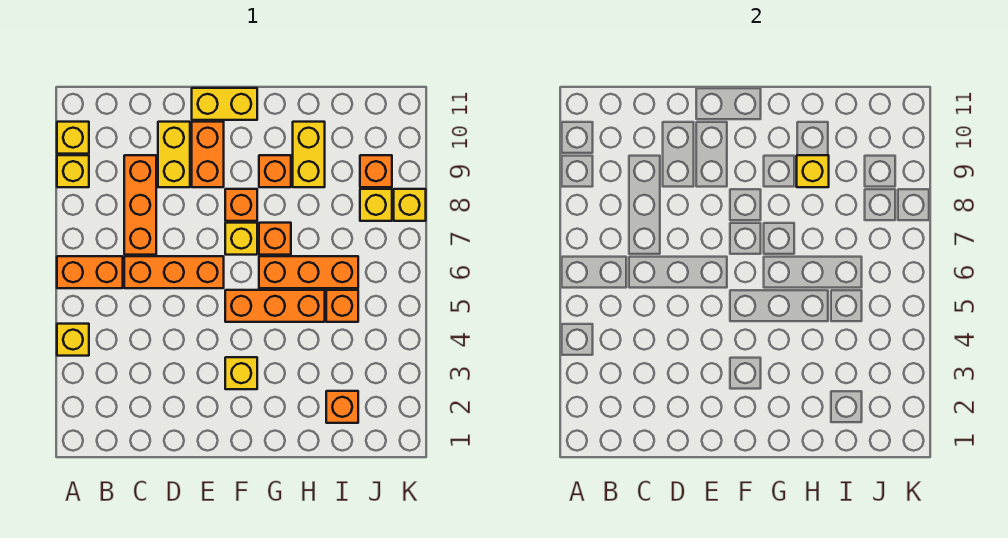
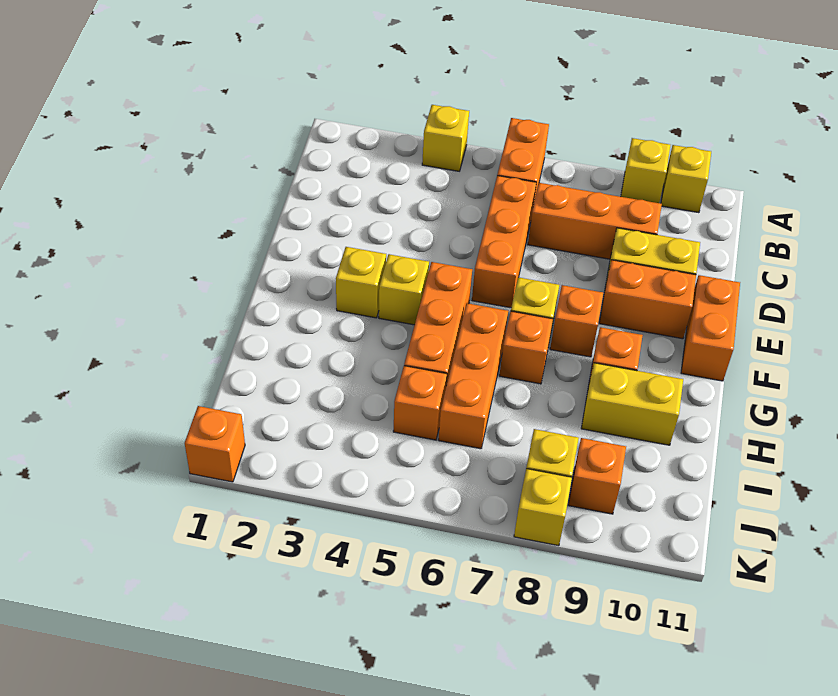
yellow brick E11:F11 level 1 -> orange brick E11:F11 level 1
yellow brick H9 level 2 -> yellow brick F4 level 1
orange brick I2 level 1 -> orange brick K1 level 1

